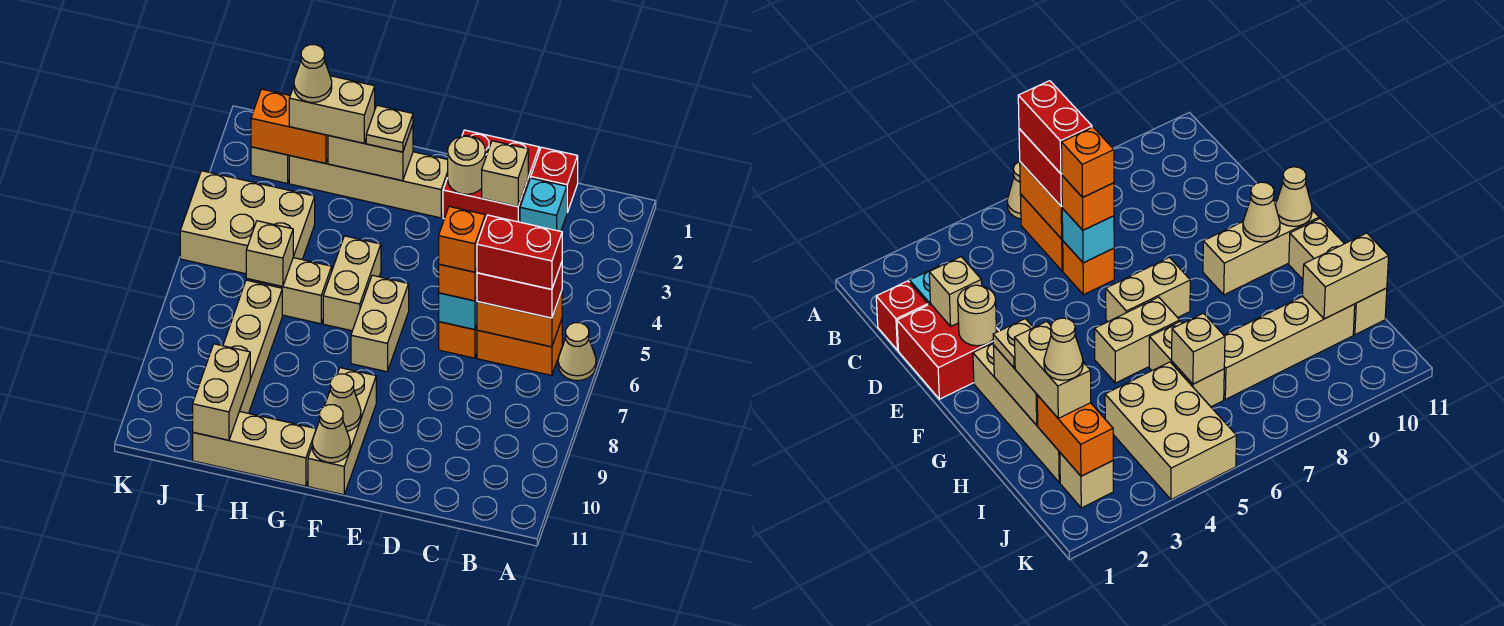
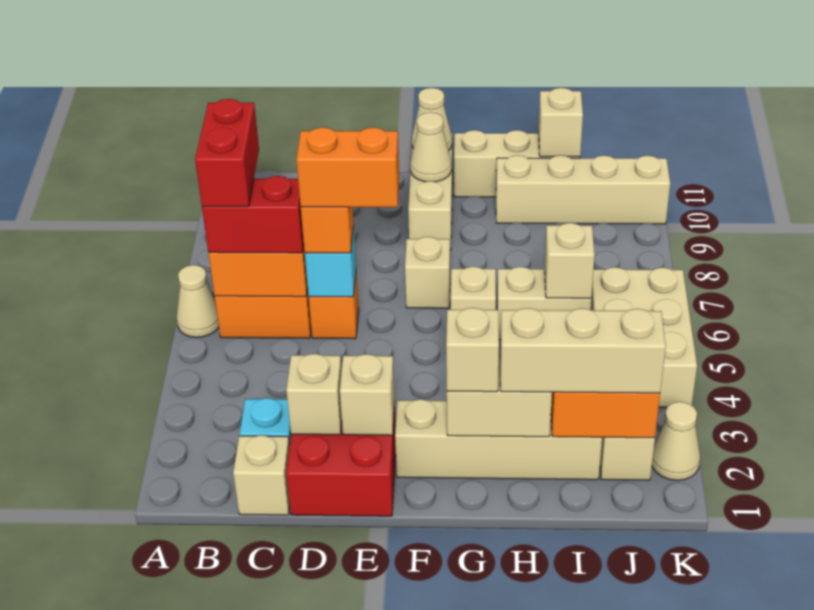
red brick B6:C6 level 4 -> red brick B6:B7 level 4
red brick C1 level 1 -> tan brick C1 level 1
orange brick D6 level 4 -> orange brick D6:E6 level 4
tan round brick E2 level 2 -> tan brick E2 level 2
tan brick F6:F7 level 1 -> tan brick F7 level 1
tan plate G2 level 3 -> tan brick G2 level 3
tan brick G5:G6 level 1 -> tan brick G6 level 1
tan brick H2:I2 level 3 -> tan brick H2:J2 level 3
tan cone I2 level 4 -> tan cone K2 level 1
tan brick I4:K5 level 1 -> tan brick J4:K6 level 1
tan brick I7:I10 level 1 -> tan brick H10:K10 level 1
tan brick I10:I11 level 2 -> tan brick I11 level 2

